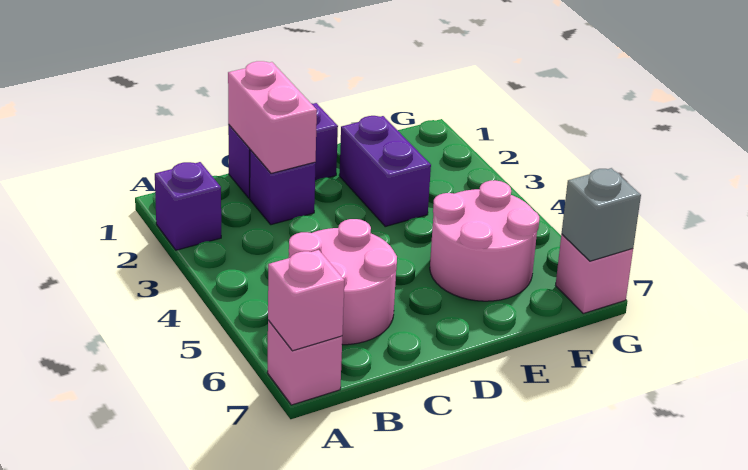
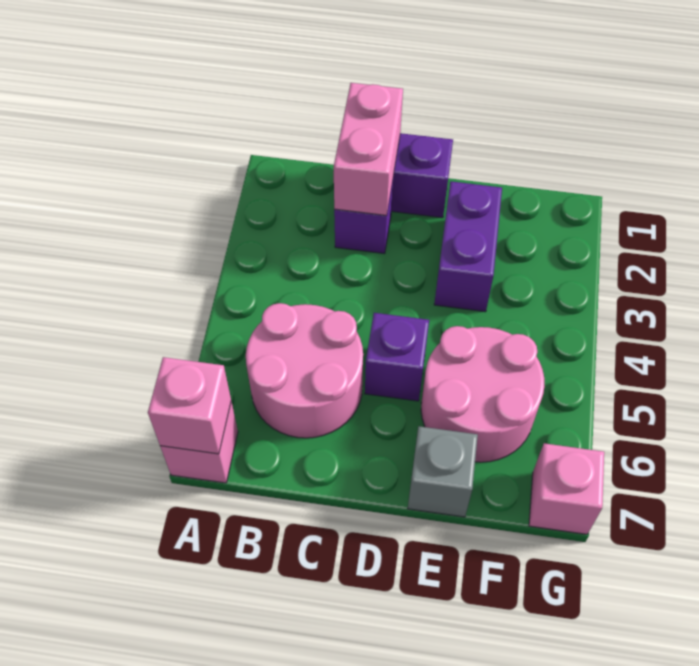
purple brick A2 level 1 -> purple brick D5 level 1
grey brick G7 level 2 -> grey brick E7 level 1

